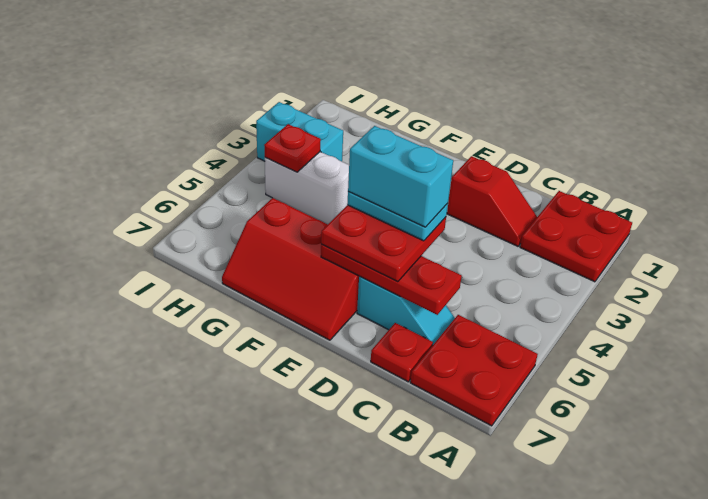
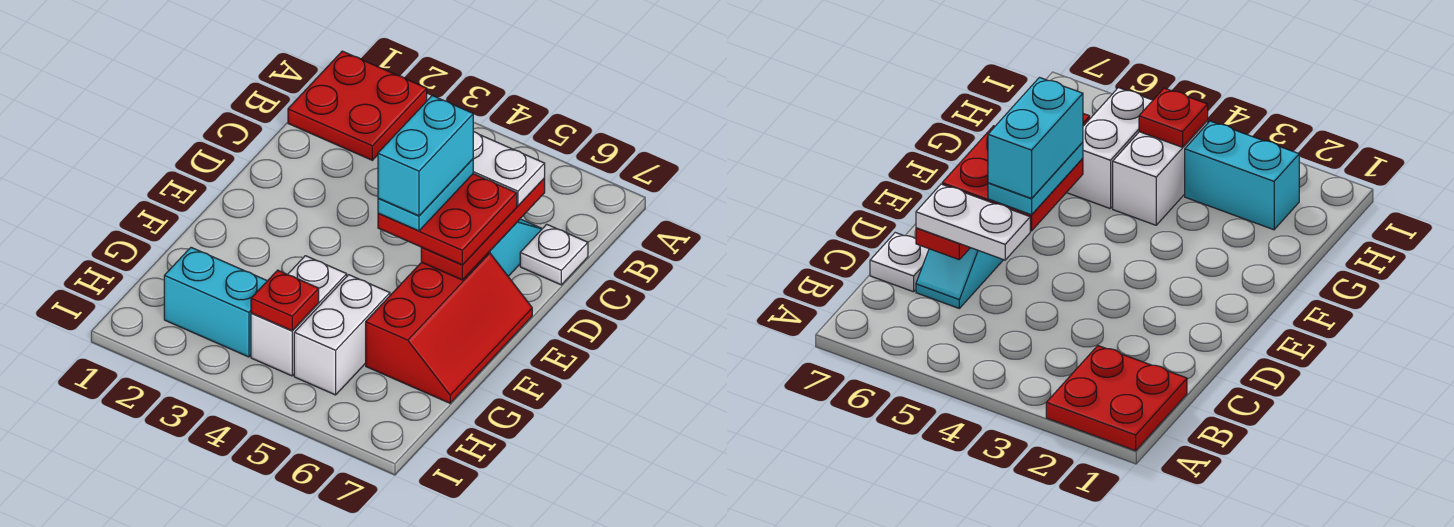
red plate A6:B7 level 1 -> none
red slope C2:D2 level 1 top D -> none
none -> white plate C5:C6 level 3
red plate C7 level 1 -> white plate C7 level 1
none -> white brick G5:H5 level 1
cyan brick H3:I3 level 1 -> cyan brick H2:H3 level 1

